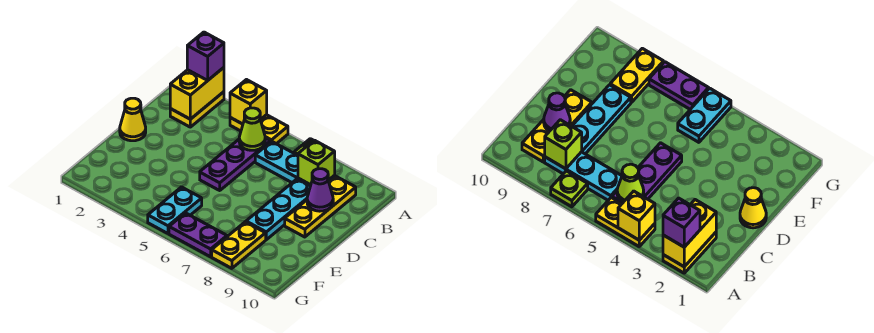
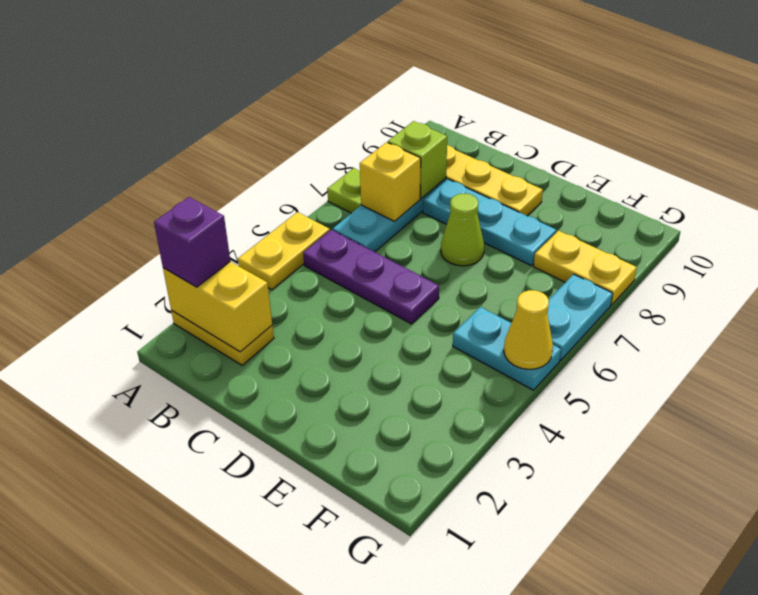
yellow brick A4 level 2 -> yellow brick B7 level 2
lime cone B5 level 2 -> lime cone D7 level 1
purple cone C9 level 2 -> none
yellow cone D1 level 1 -> yellow cone G5 level 2
purple plate G6:G7 level 1 -> cyan plate G6:G7 level 1

